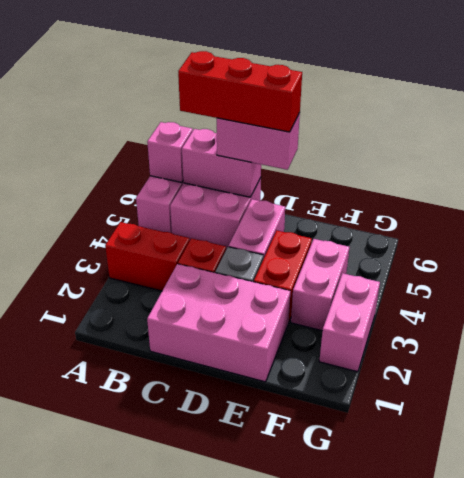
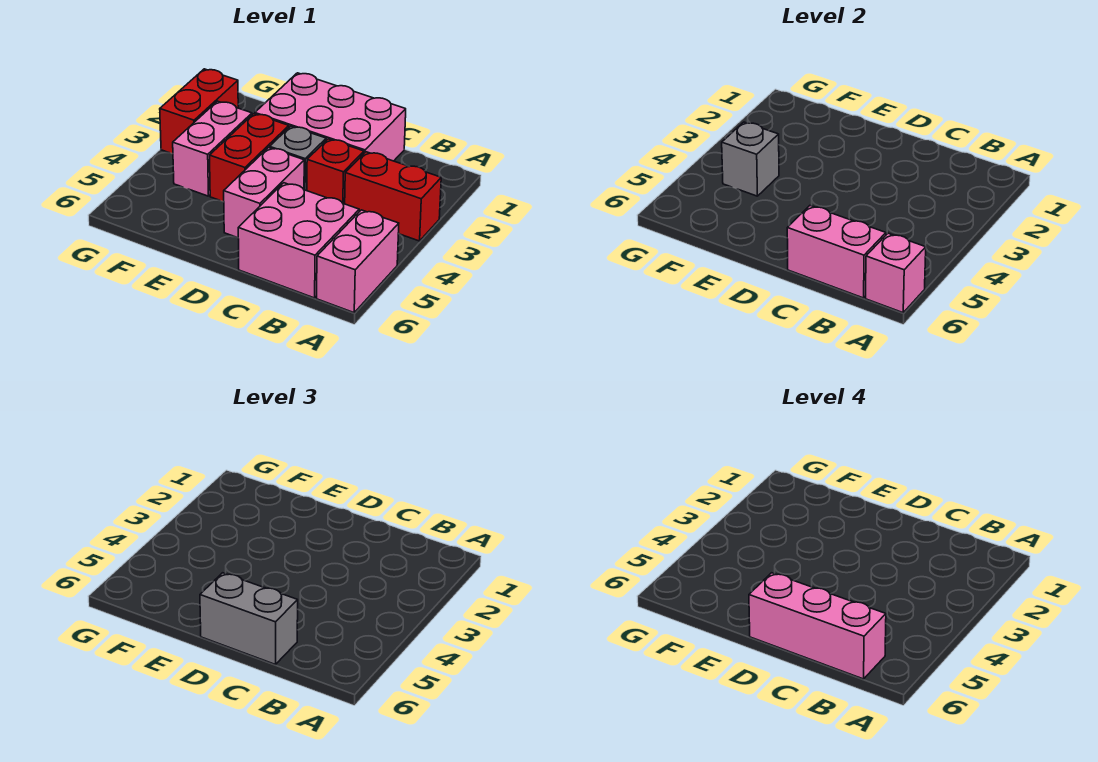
red brick B6:D6 level 4 -> pink brick B6:D6 level 4
pink brick C6:D6 level 3 -> grey brick C6:D6 level 3
none -> grey brick F4 level 2
pink brick G2:G3 level 1 -> red brick G2:G3 level 1

